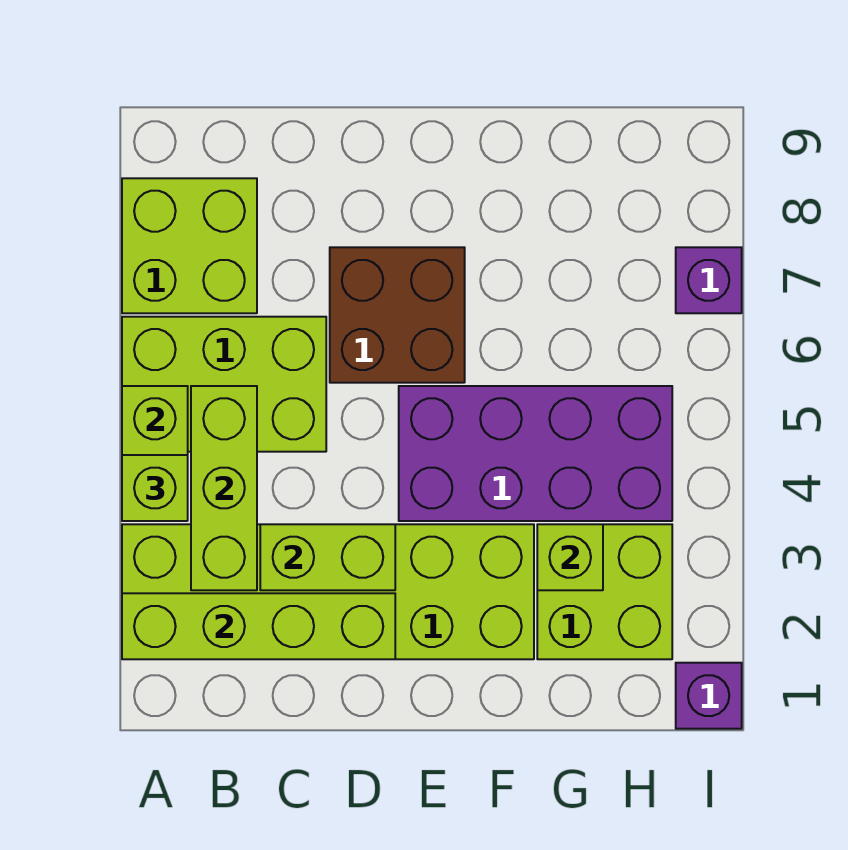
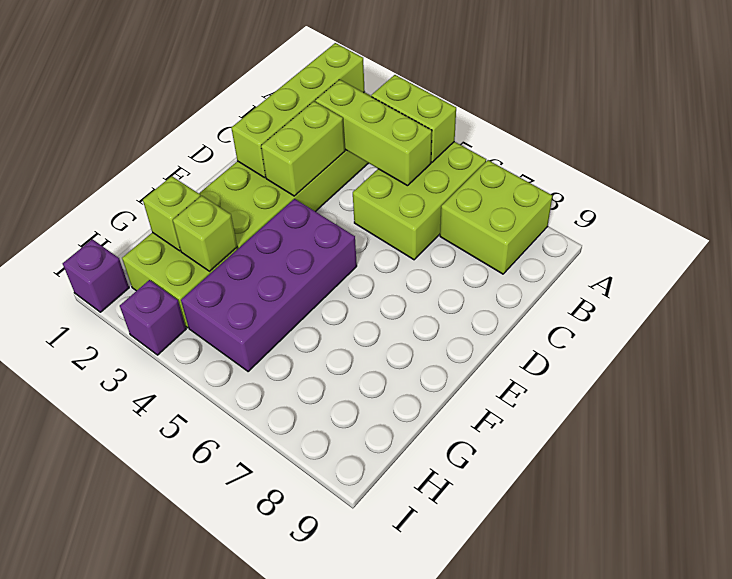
lime brick A4 level 3 -> lime brick G2 level 2
brown brick D6:E7 level 1 -> none
purple brick I7 level 1 -> purple brick I3 level 1

